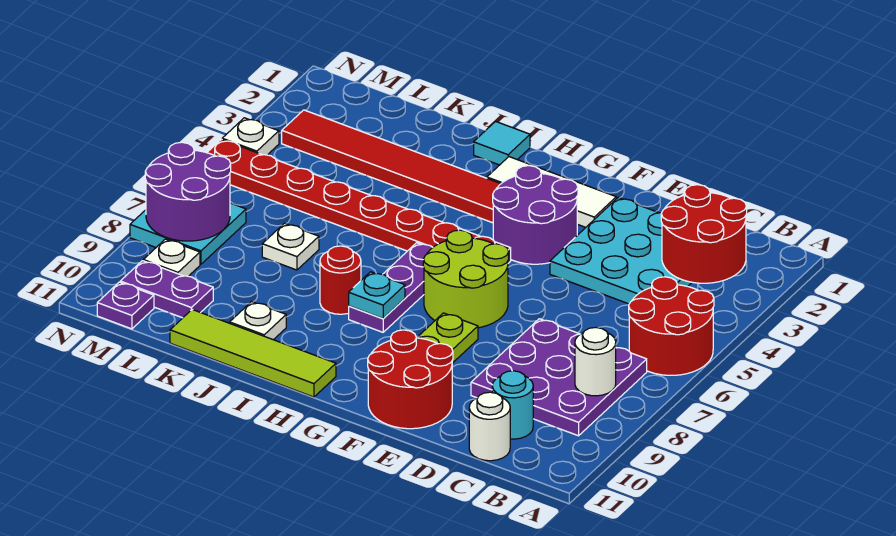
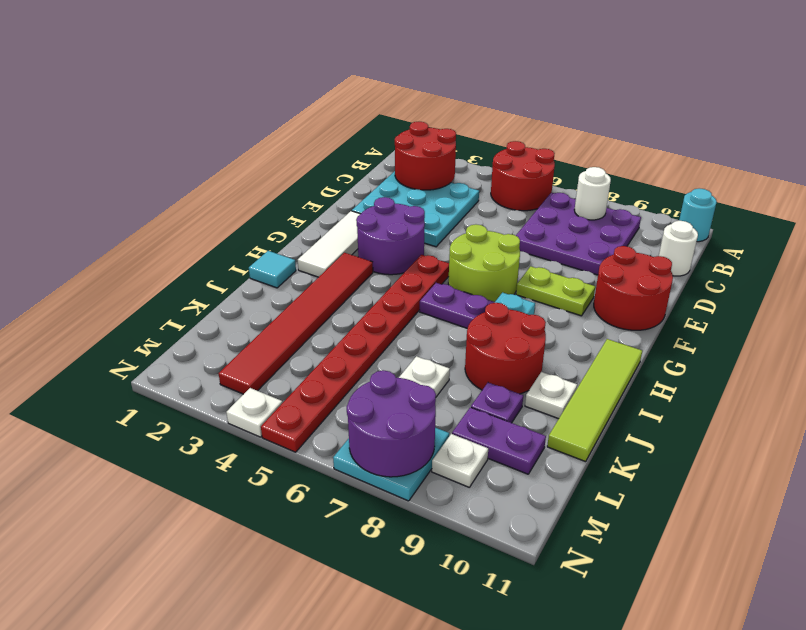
cyan round brick C10 level 1 -> cyan round brick A11 level 1
red round brick I8 level 1 -> red round brick I8:J9 level 1
purple plate L10:M10 level 1 -> purple plate L9:L10 level 1
purple plate M11 level 1 -> purple plate K9 level 1

